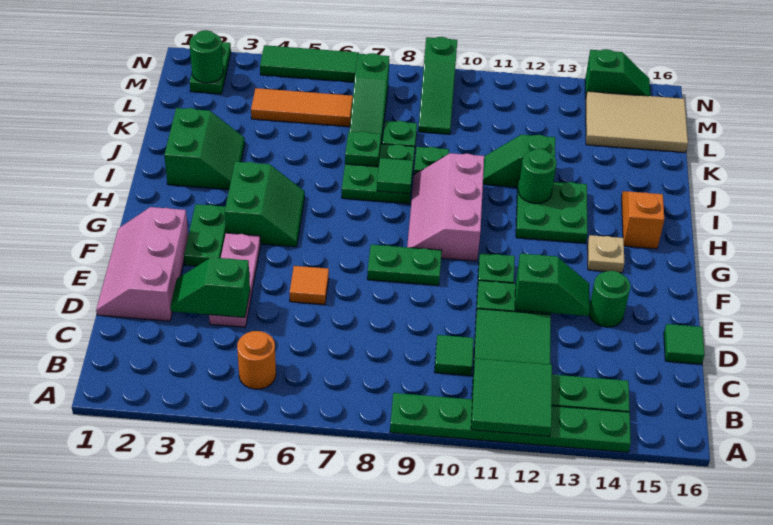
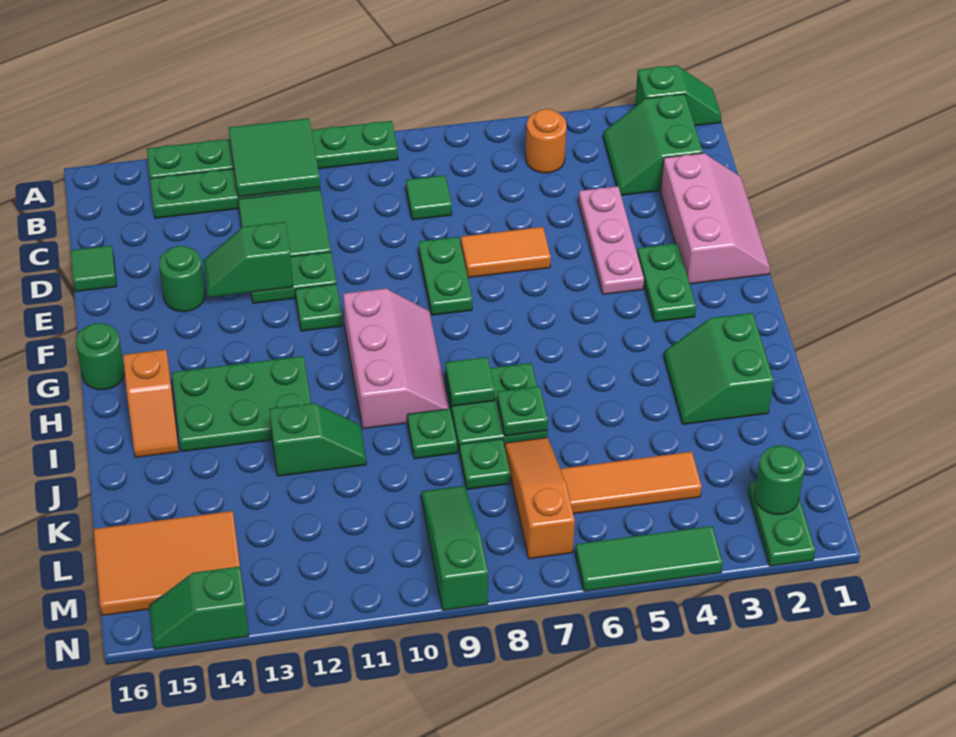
green tile C10 level 1 -> green tile C8 level 1
green slope D3:D4 level 2 top 4 -> green slope A1:A2 level 1 top 2
orange tile E6 level 1 -> orange tile E6:E7 level 1
green plate F8:F9 level 1 -> green plate E8:F8 level 1
green slope G4:H5 level 1 top 4 -> green slope B2:C3 level 1 top 2
tan plate G14 level 1 -> none
green plate H12:I13 level 1 -> green plate H12:I14 level 1
green round brick I12 level 2 -> green round brick G16 level 1
green slope K7:M7 level 1 top M -> orange slope K7:M7 level 1 top M
tan tile L14:M16 level 1 -> orange tile L14:M16 level 1

